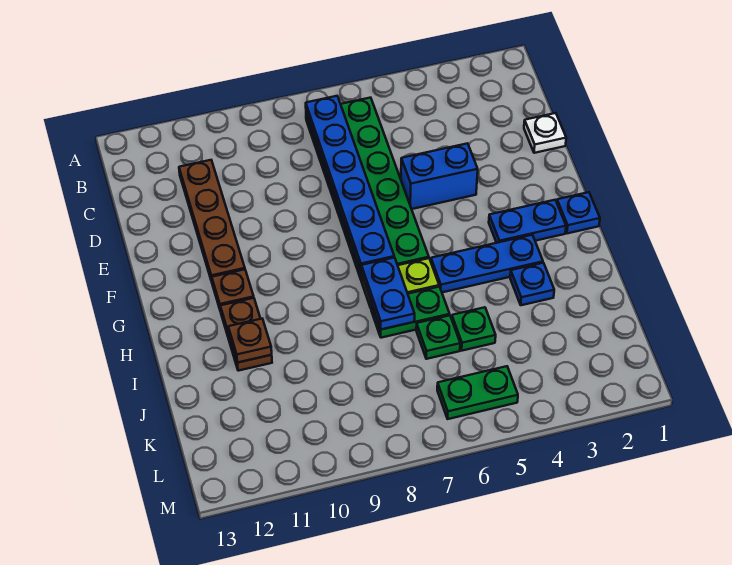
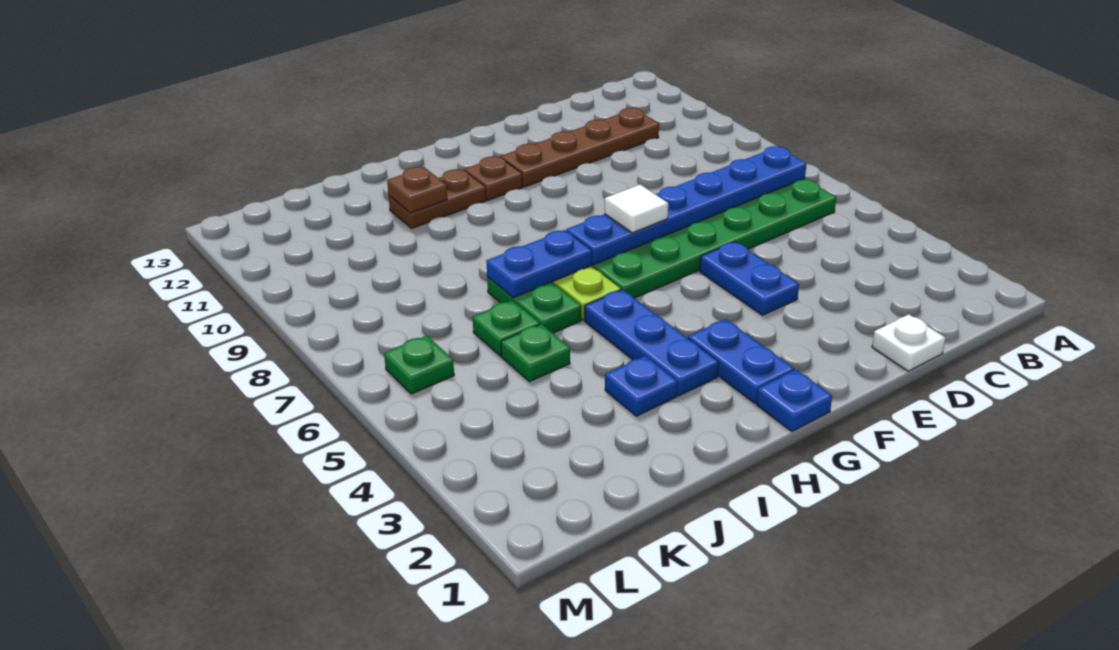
blue brick E4:E5 level 1 -> blue plate E4:E5 level 1
none -> white tile F7 level 3
green plate L5:L6 level 1 -> green plate L6 level 1

